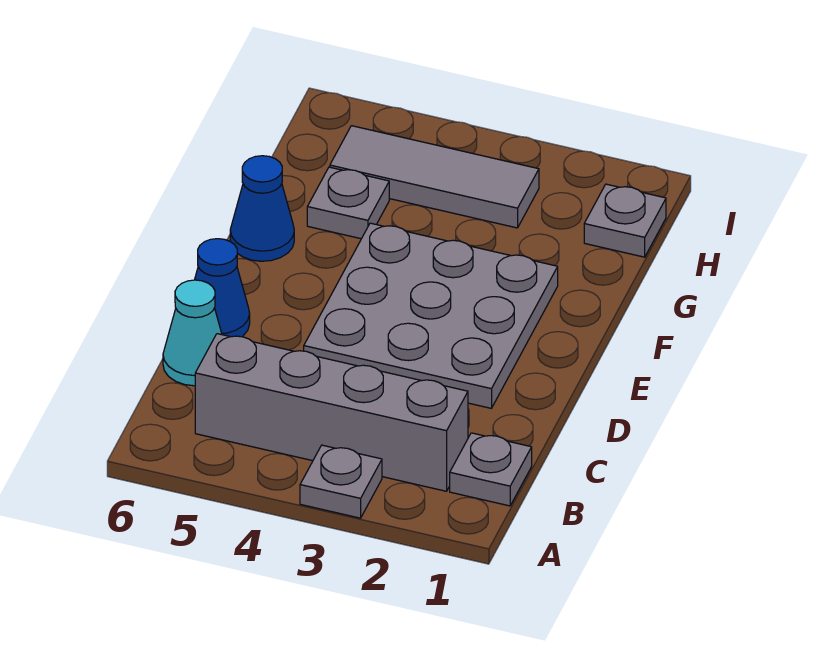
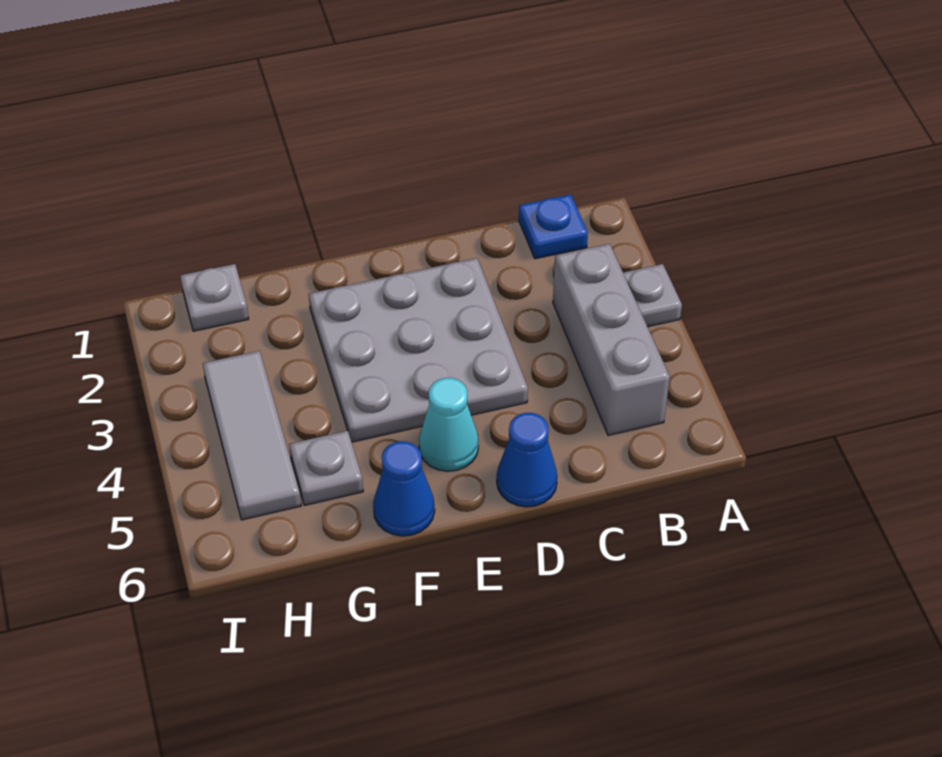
grey plate B1 level 1 -> blue plate B1 level 1
grey brick B2:B5 level 1 -> grey brick B3:B5 level 1
cyan cone C6 level 1 -> cyan cone E5 level 1

